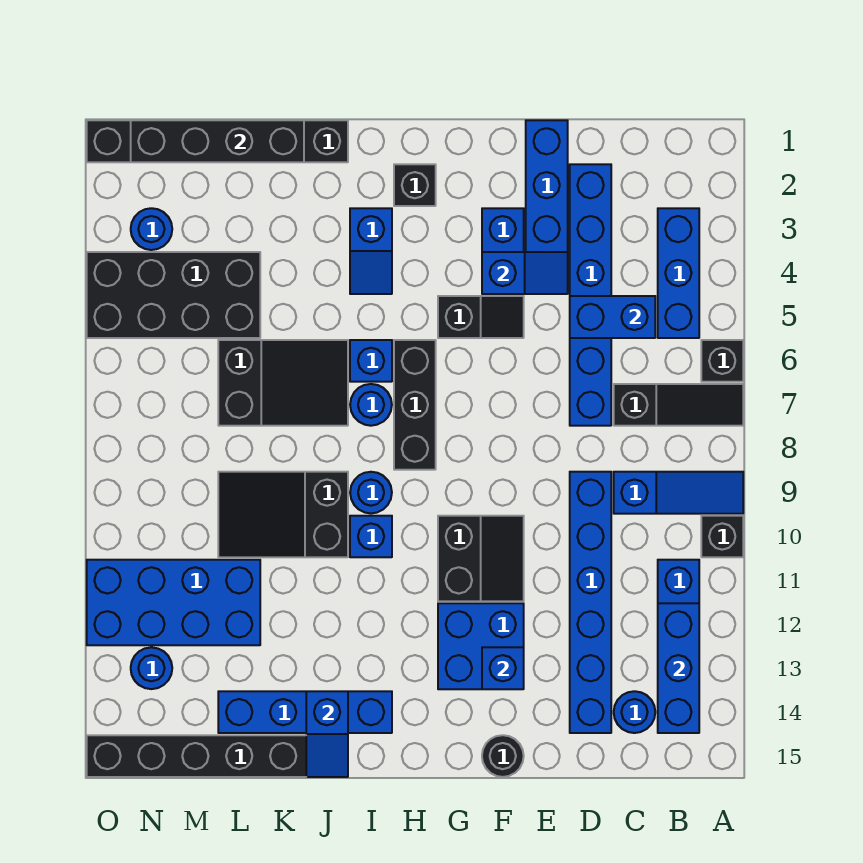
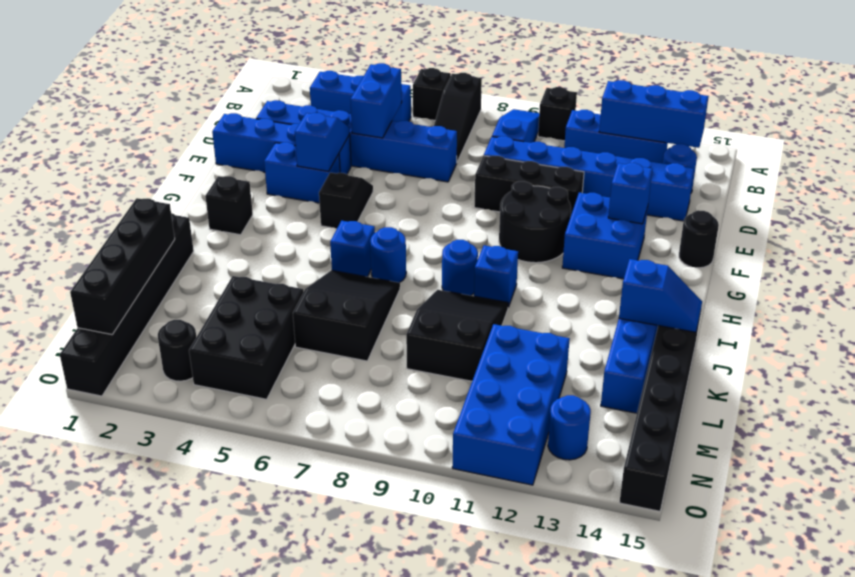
black slope A7:C7 level 1 top C -> black slope A7:C7 level 1 top A
black slope F10:G11 level 1 top G -> black round brick F10:G11 level 1
black brick H6:H8 level 1 -> black brick E9:E11 level 1
blue slope I3:I4 level 1 top 3 -> none
black slope J9:L10 level 1 top J -> black slope J9:L10 level 1 top L
black brick L4:O5 level 1 -> black brick L4:N5 level 1
blue round brick N3 level 1 -> black round brick N3 level 1

